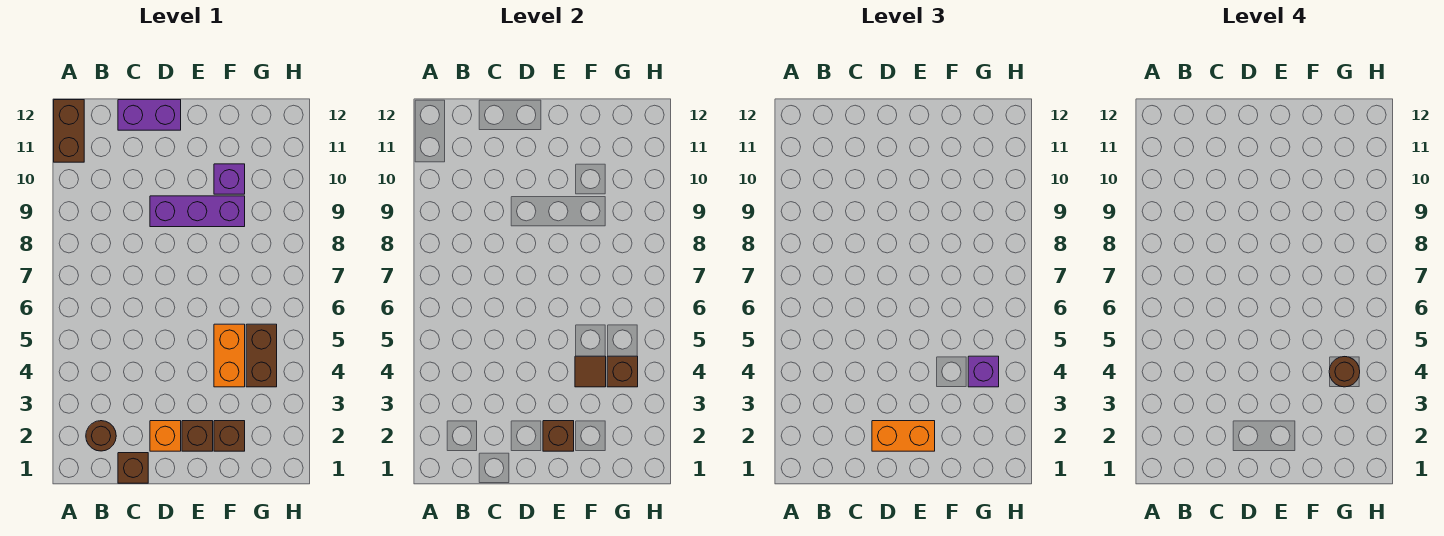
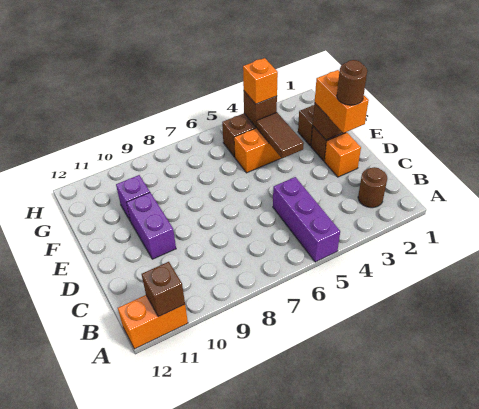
brown brick A11:A12 level 1 -> orange brick A11:A12 level 1
brown brick C1 level 1 -> brown brick A11 level 2
purple brick C12:D12 level 1 -> purple brick D10:E10 level 1
purple brick D9:F9 level 1 -> purple brick A5:C5 level 1
brown tile F4 level 2 -> brown tile E4:F4 level 2
purple brick G4 level 3 -> orange brick G4 level 3
brown round brick G4 level 4 -> brown round brick D2 level 4

